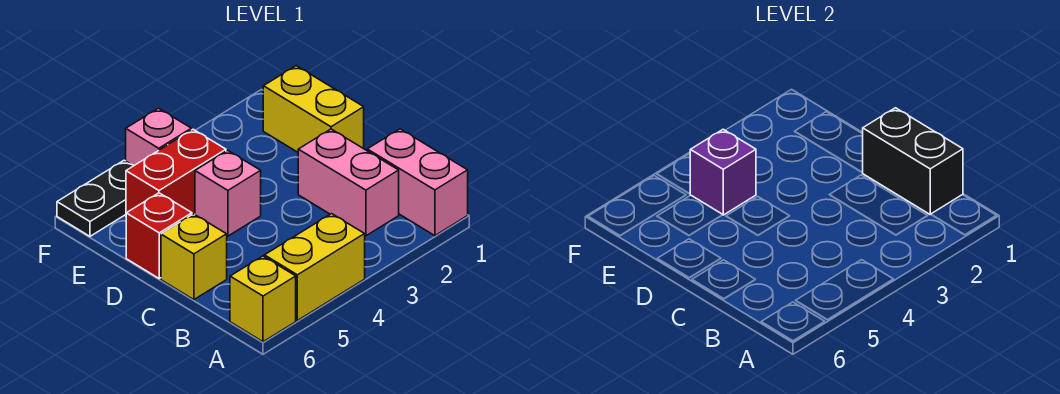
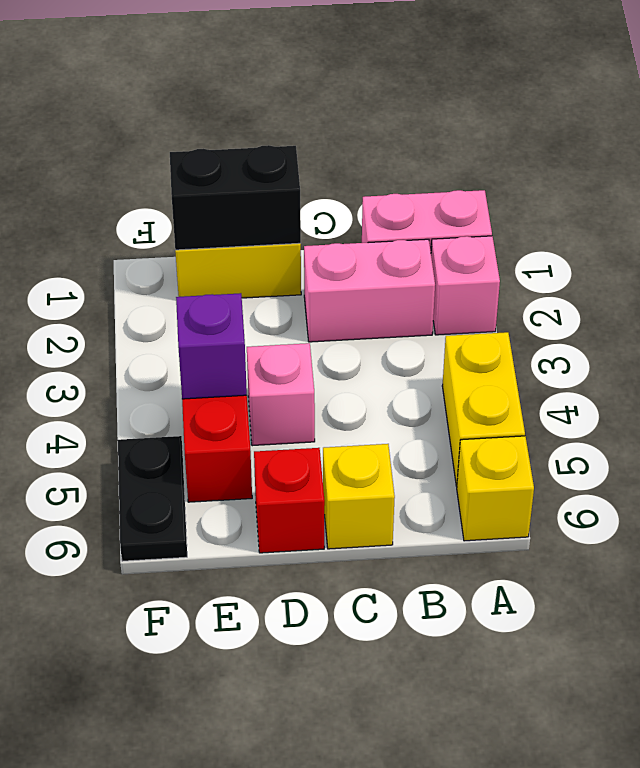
black brick B1:C1 level 2 -> black brick D1:E1 level 2
pink brick F4 level 1 -> pink brick A2 level 1

